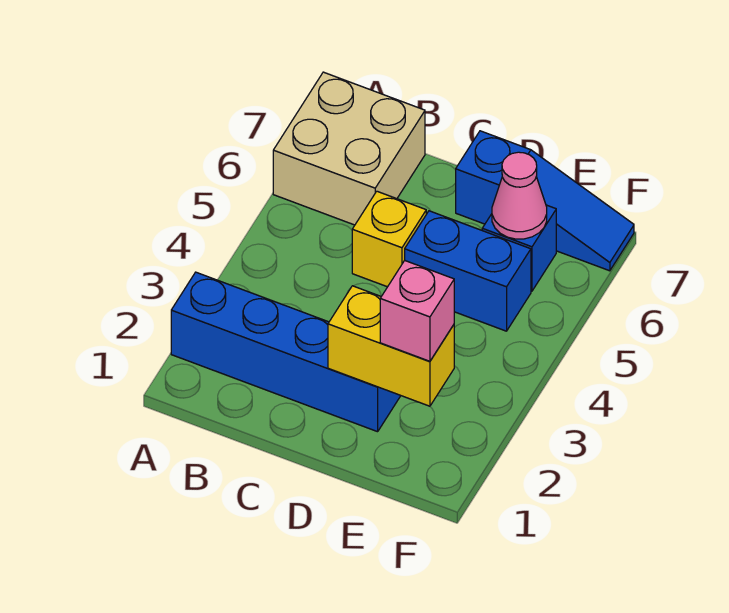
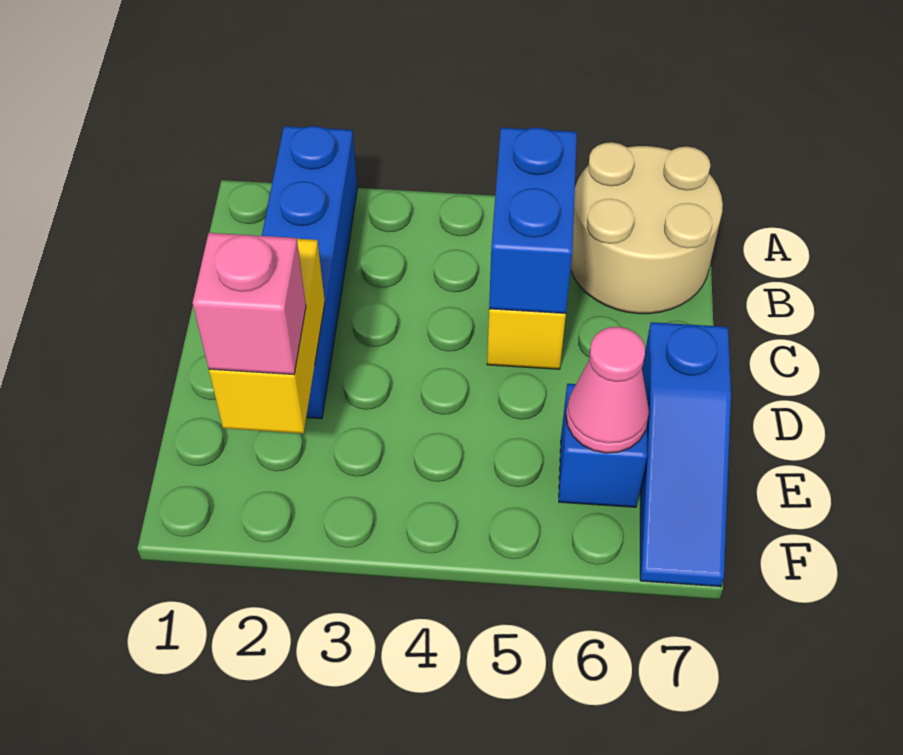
tan brick A6:B7 level 1 -> tan round brick A6:B7 level 1
blue brick D5:E5 level 1 -> blue brick B5:C5 level 2

